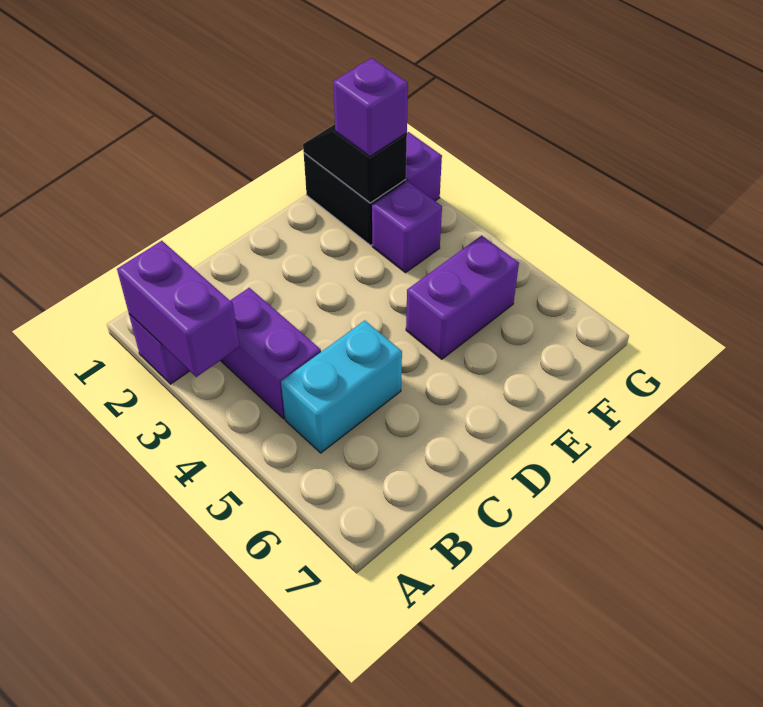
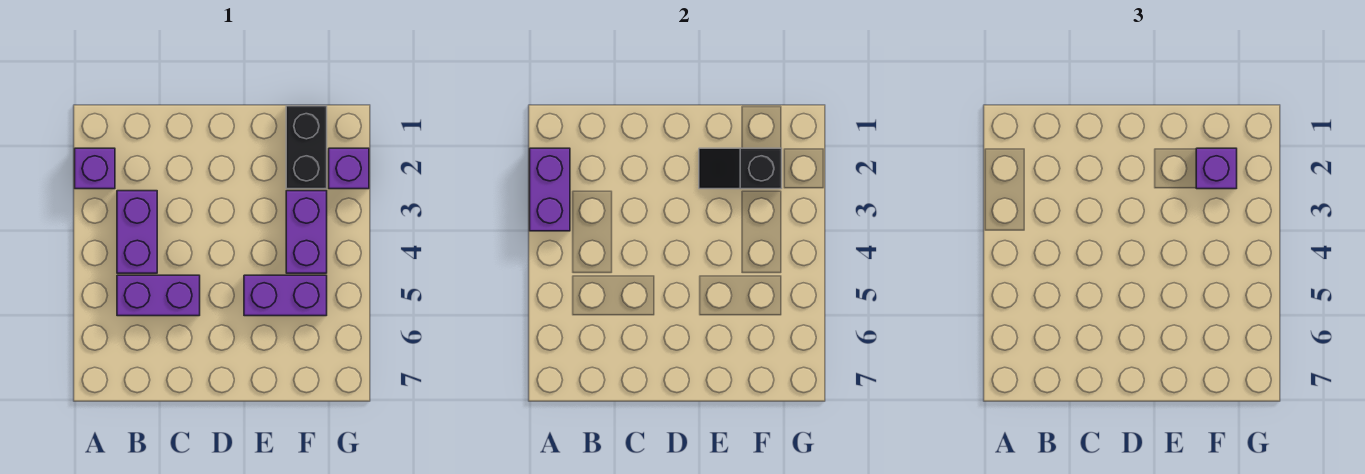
cyan brick B5:C5 level 1 -> purple brick B5:C5 level 1
black slope F1:F2 level 2 top 2 -> black slope E2:F2 level 2 top F
purple brick F3 level 1 -> purple brick F3:F4 level 1

